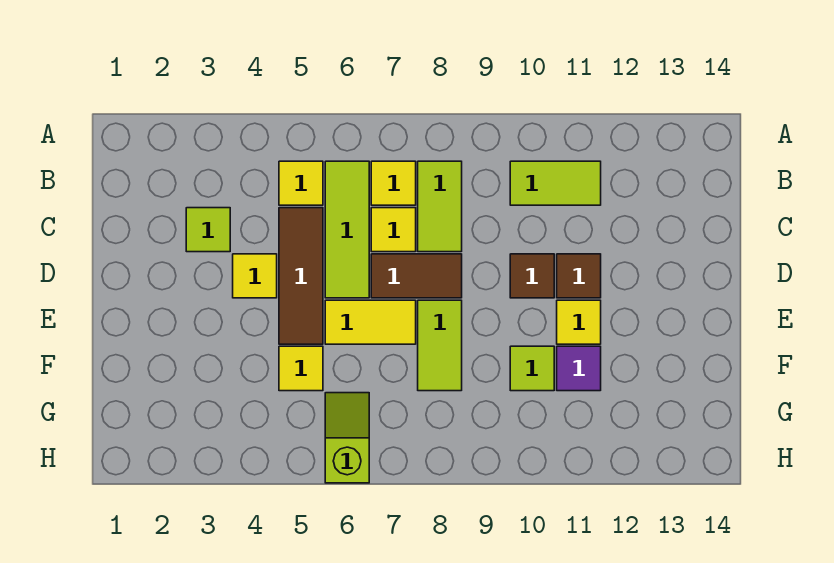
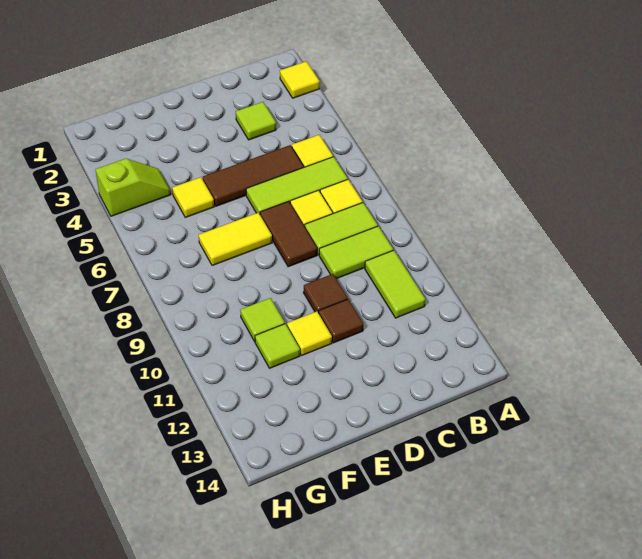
yellow tile D4 level 1 -> yellow tile A2 level 1
yellow tile E6:E7 level 1 -> yellow tile E7:F7 level 1
lime tile E8:F8 level 1 -> lime tile B9:C9 level 1
purple tile F11 level 1 -> lime tile F11 level 1
lime slope G6:H6 level 1 top H -> lime slope G4:H4 level 1 top H

